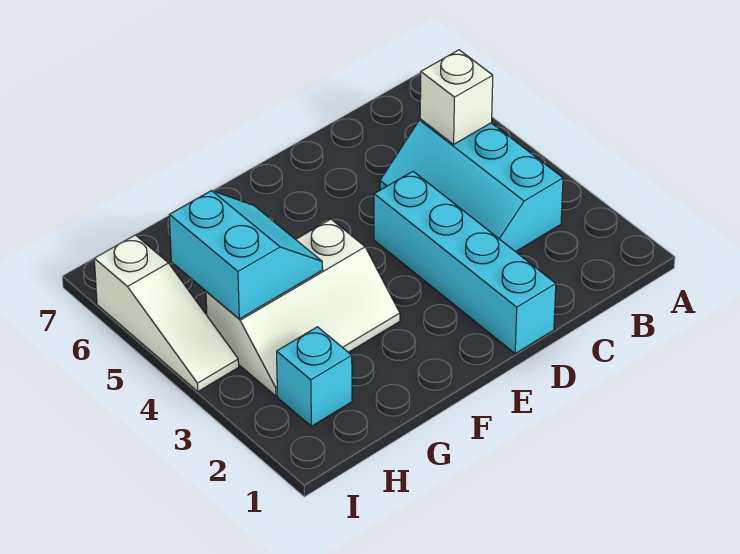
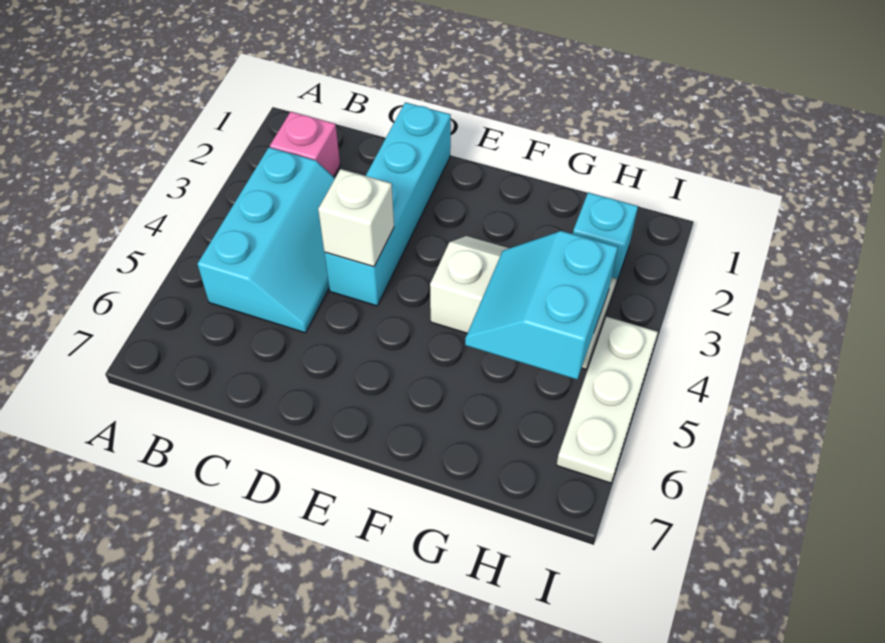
none -> pink brick B2 level 1
white brick B5 level 2 -> white brick D4 level 2
white slope I4:I6 level 1 top 6 -> white plate I4:I6 level 1

